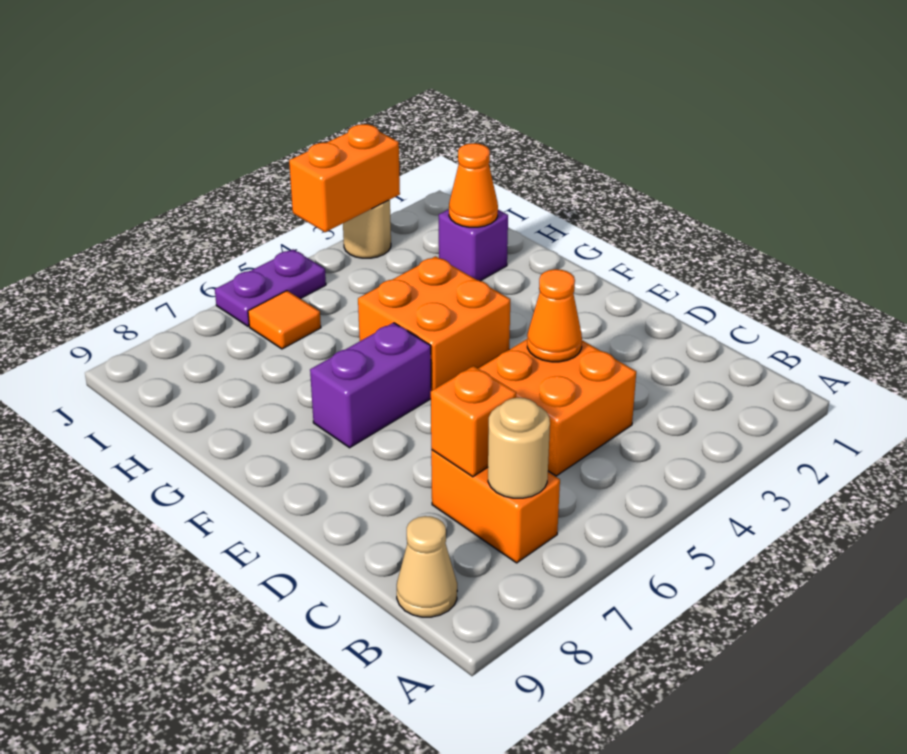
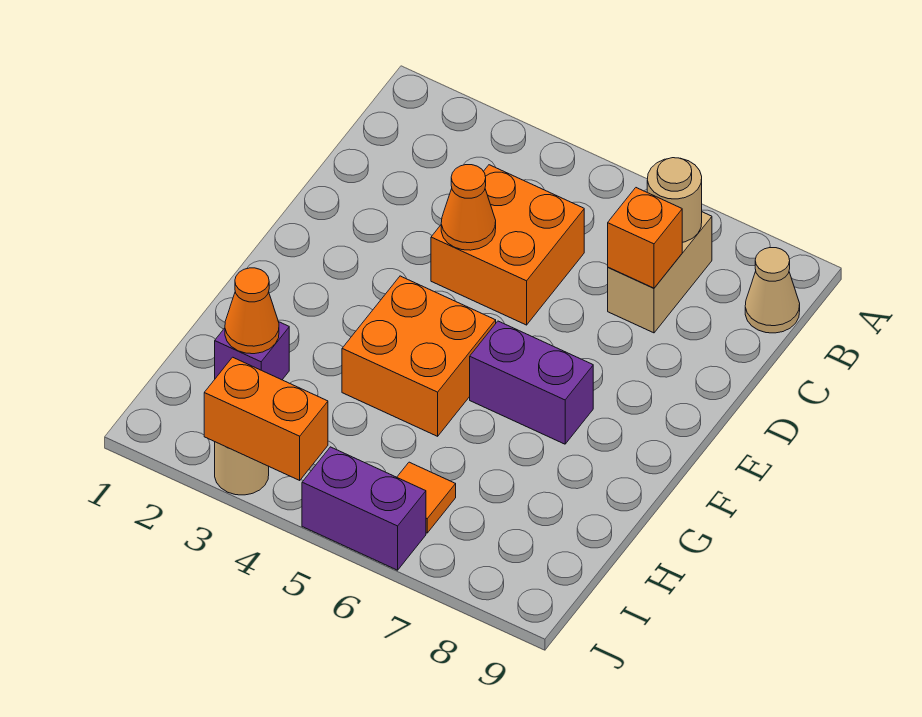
orange brick B7:C7 level 1 -> tan brick B7:C7 level 1
purple plate J5:J6 level 1 -> purple brick J5:J6 level 1

